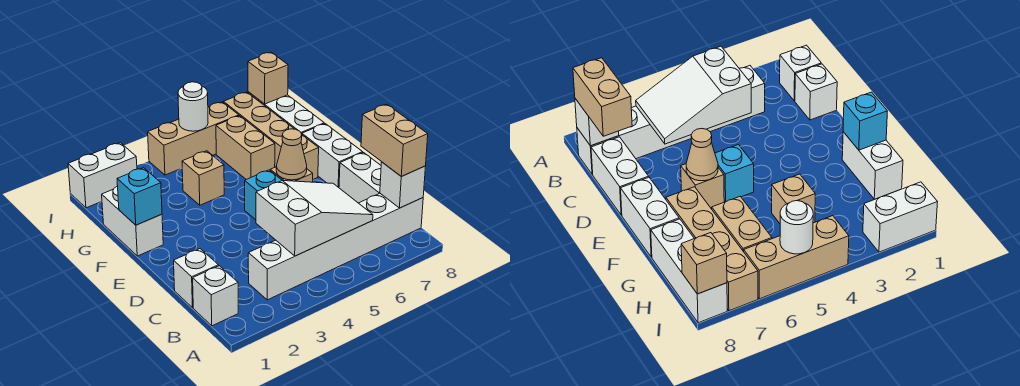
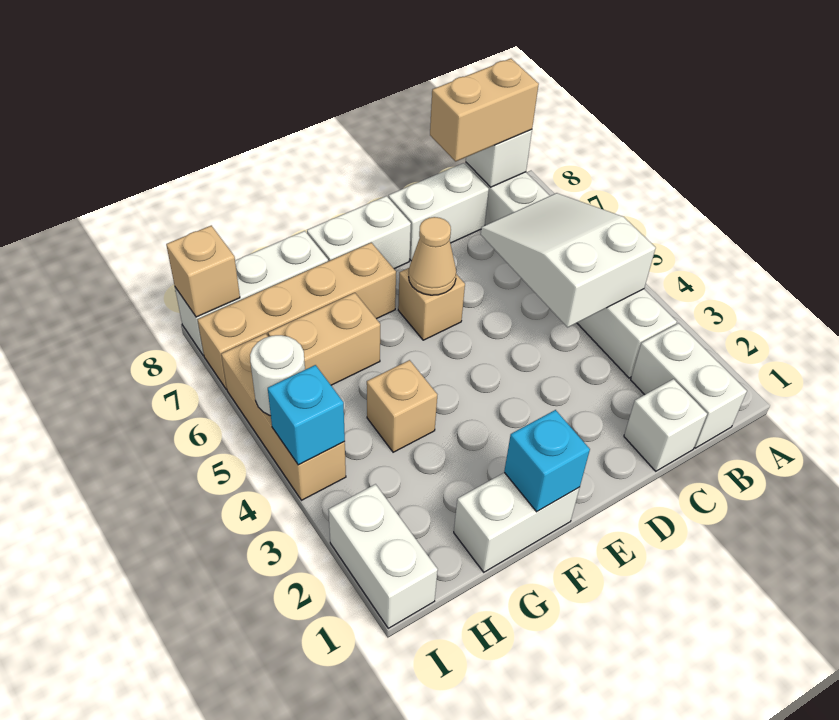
white brick B1 level 1 -> white brick B1:B2 level 1
cyan brick E5 level 1 -> cyan brick I4 level 2

